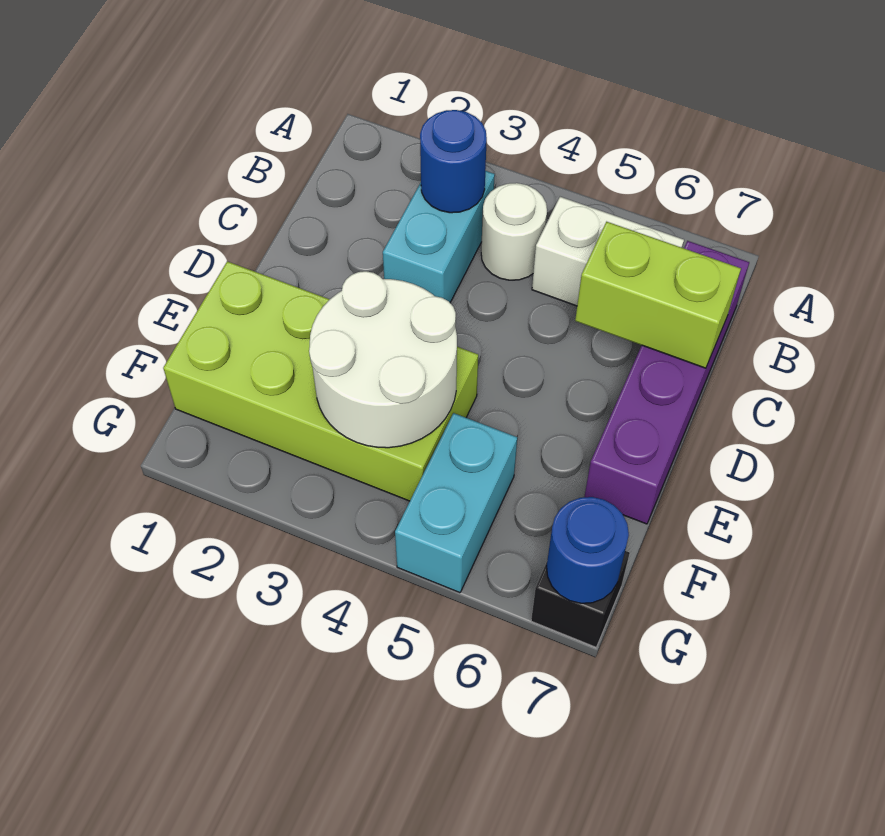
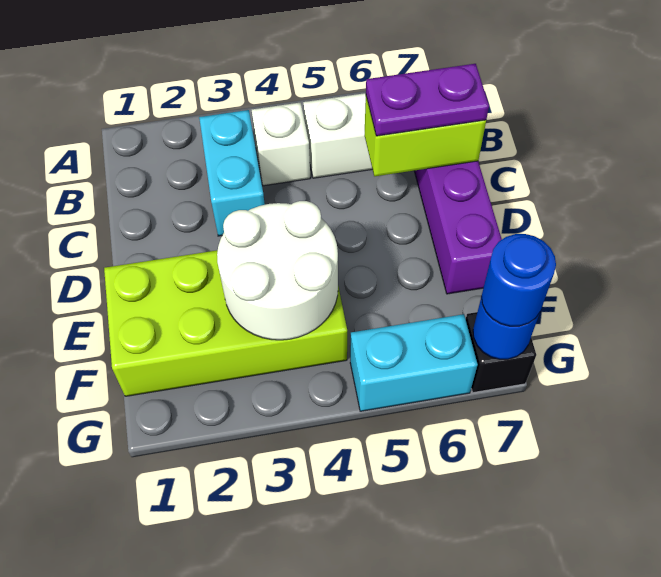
blue round brick B3 level 2 -> blue round brick G7 level 3
white round brick B4 level 1 -> white brick B4 level 1
none -> purple plate C6:C7 level 3
cyan brick F5:G5 level 1 -> cyan brick G5:G6 level 1

